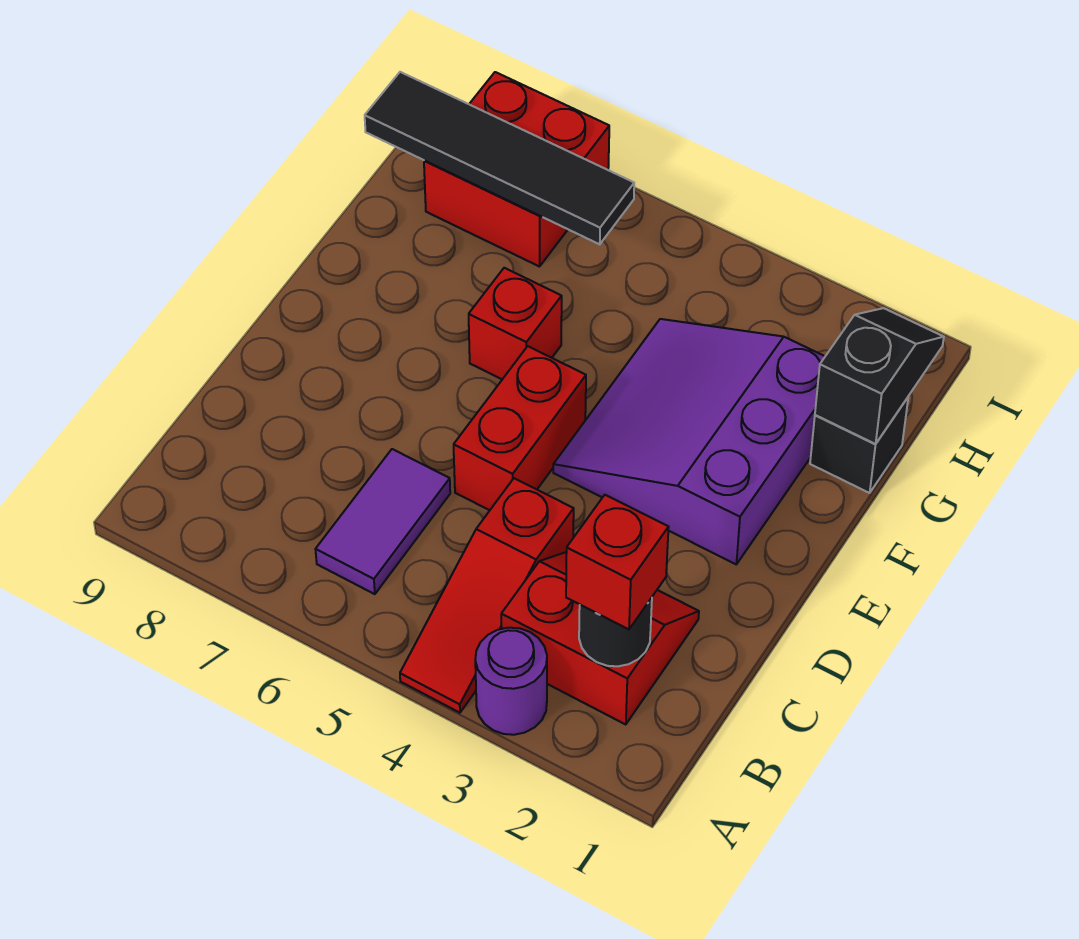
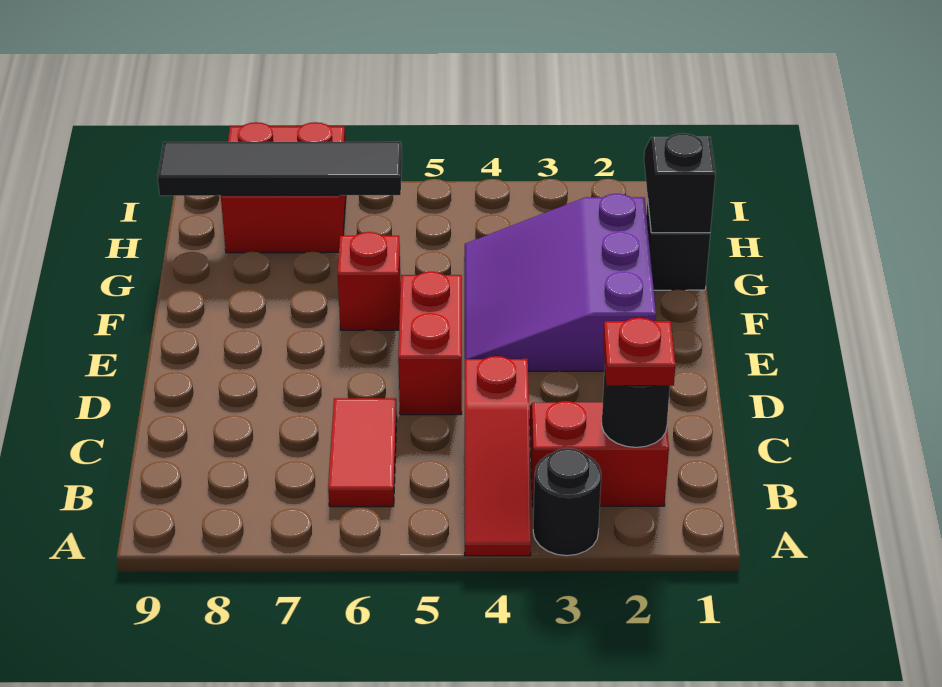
purple round brick A3 level 1 -> black round brick A3 level 1
red brick B2 level 3 -> red plate B2 level 3
purple tile B6:C6 level 1 -> red tile B6:C6 level 1

